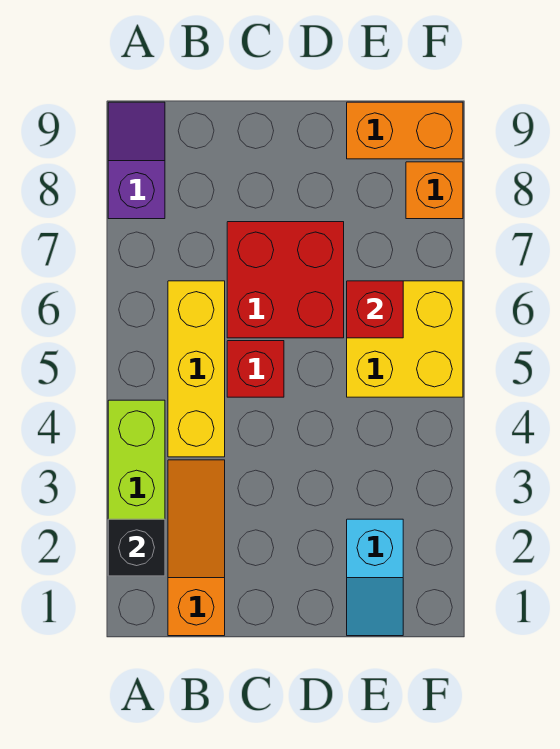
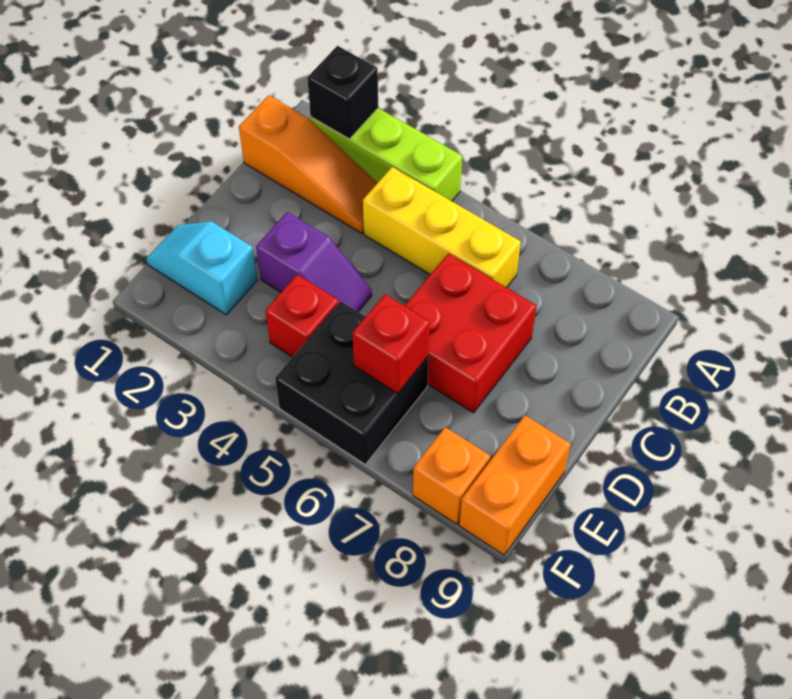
purple slope A8:A9 level 1 top 8 -> purple slope D3:D4 level 1 top 3
red brick C5 level 1 -> red brick E4 level 1
yellow brick E5:F6 level 1 -> black brick E5:F6 level 1

